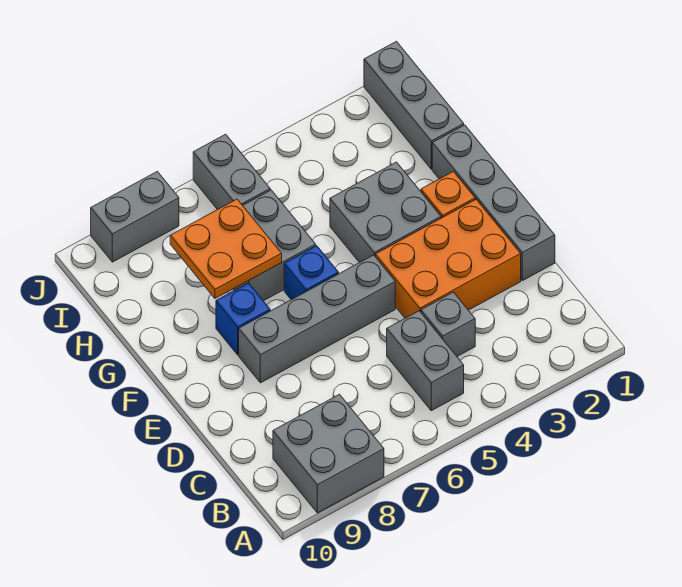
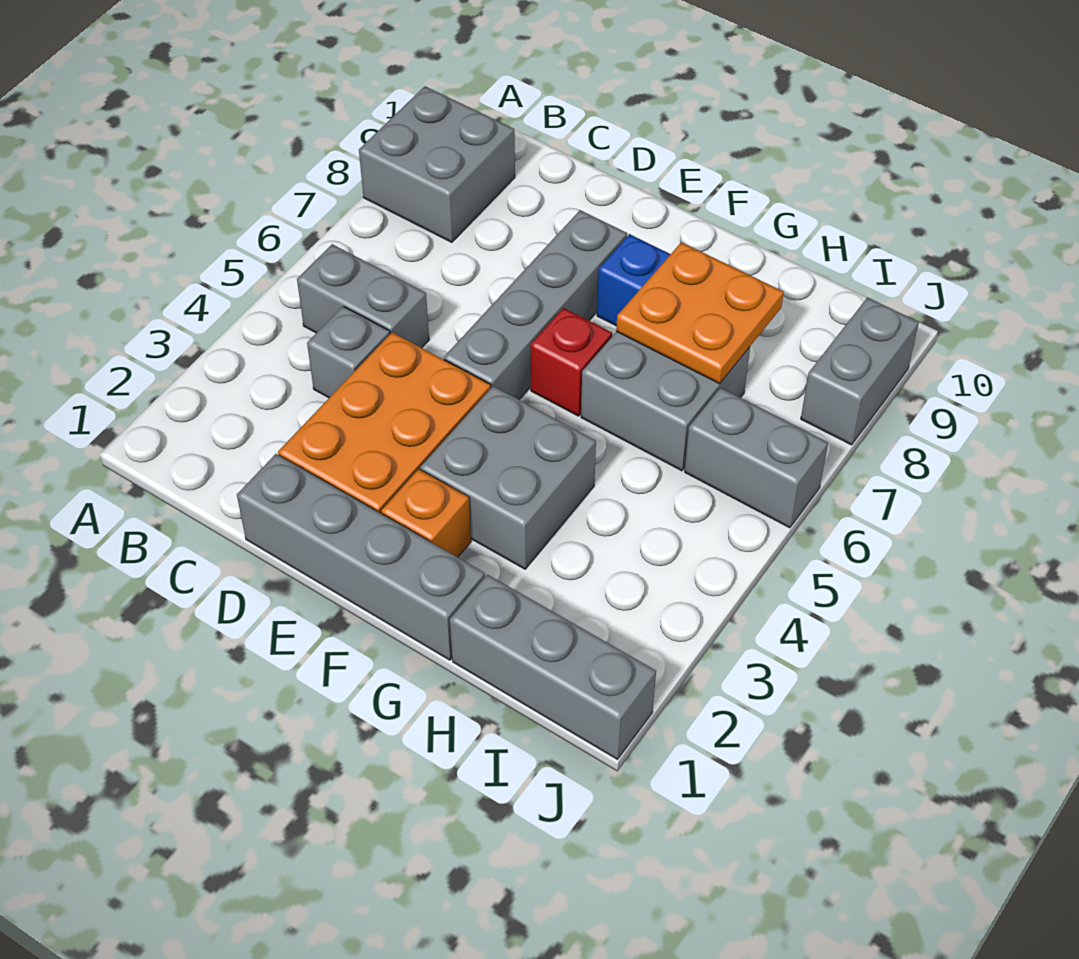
blue brick F6 level 1 -> red brick F6 level 1

